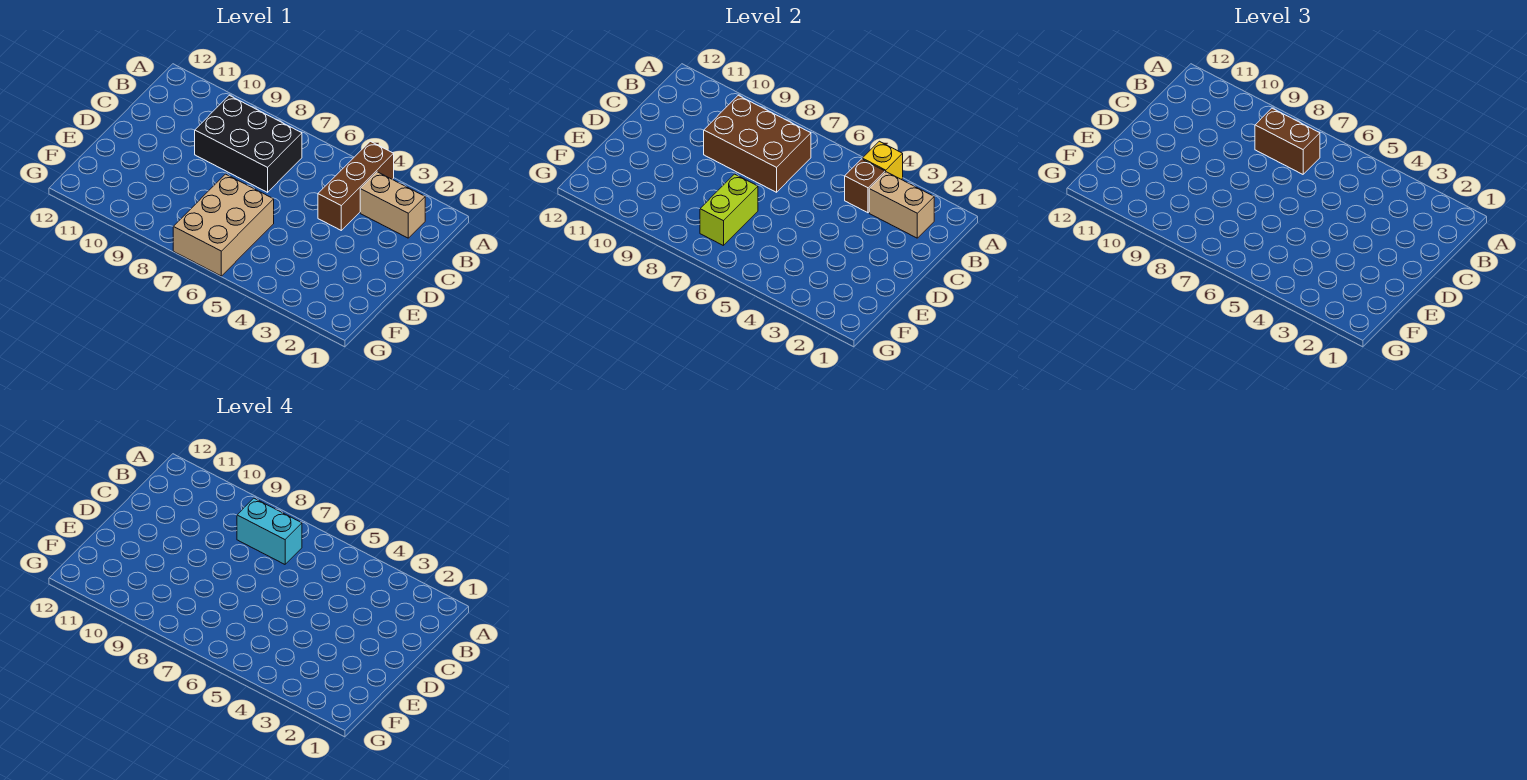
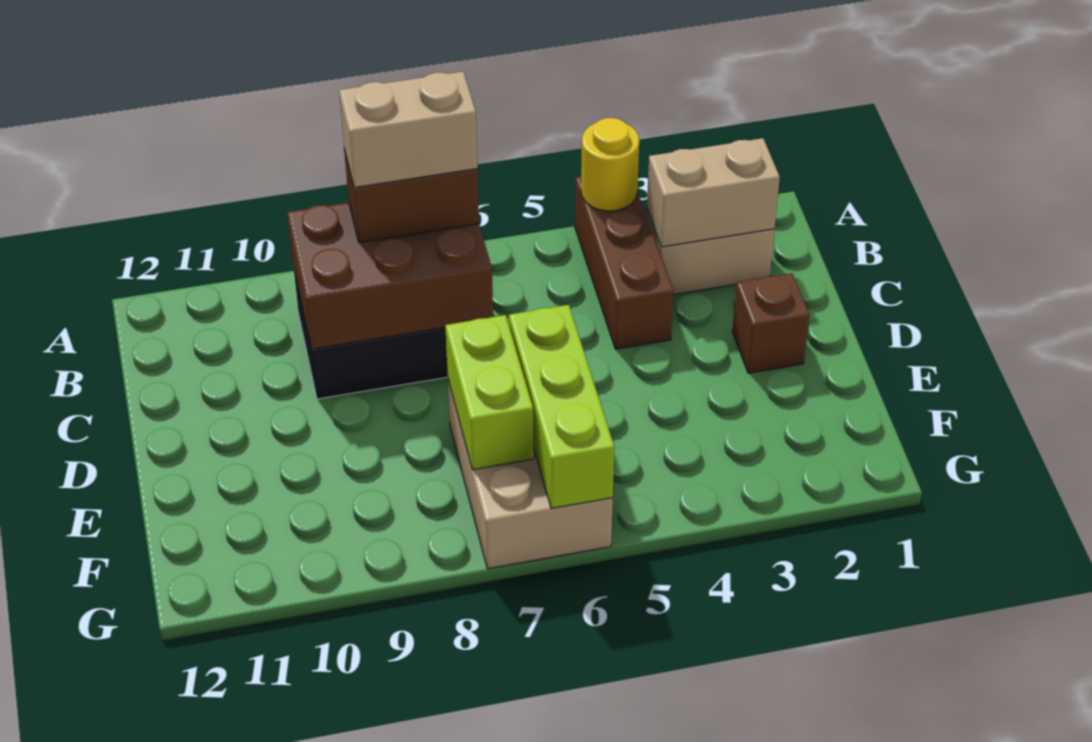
yellow brick A4 level 2 -> yellow round brick A4 level 2
brown brick B4 level 2 -> brown brick D2 level 1
cyan brick B7:B8 level 4 -> tan brick B7:B8 level 4
none -> lime brick E6:G6 level 2

